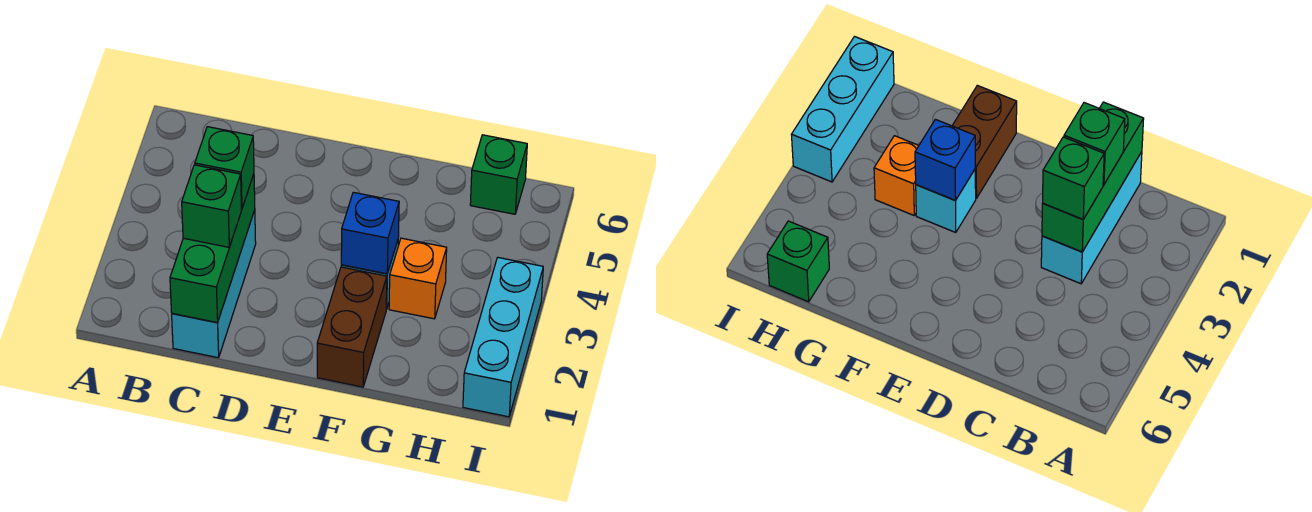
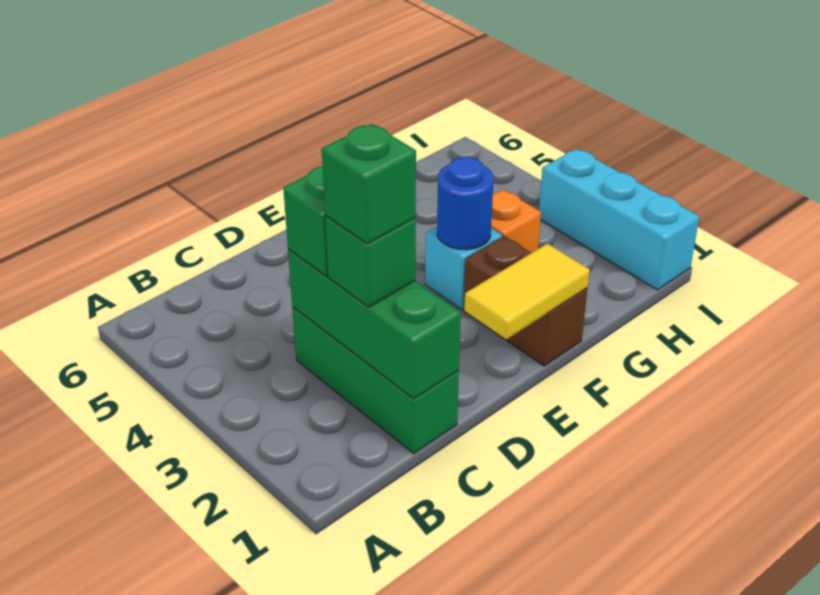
cyan brick C1:C3 level 1 -> green brick C1:C3 level 1
none -> yellow tile E1:F1 level 2
blue brick F3 level 2 -> blue round brick F3 level 2
green brick H6 level 1 -> green brick C2 level 4

